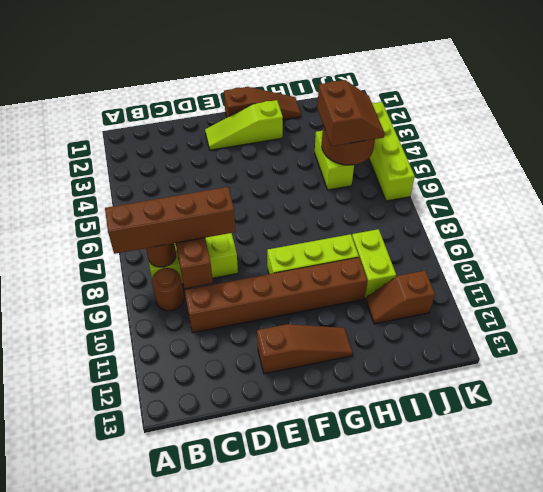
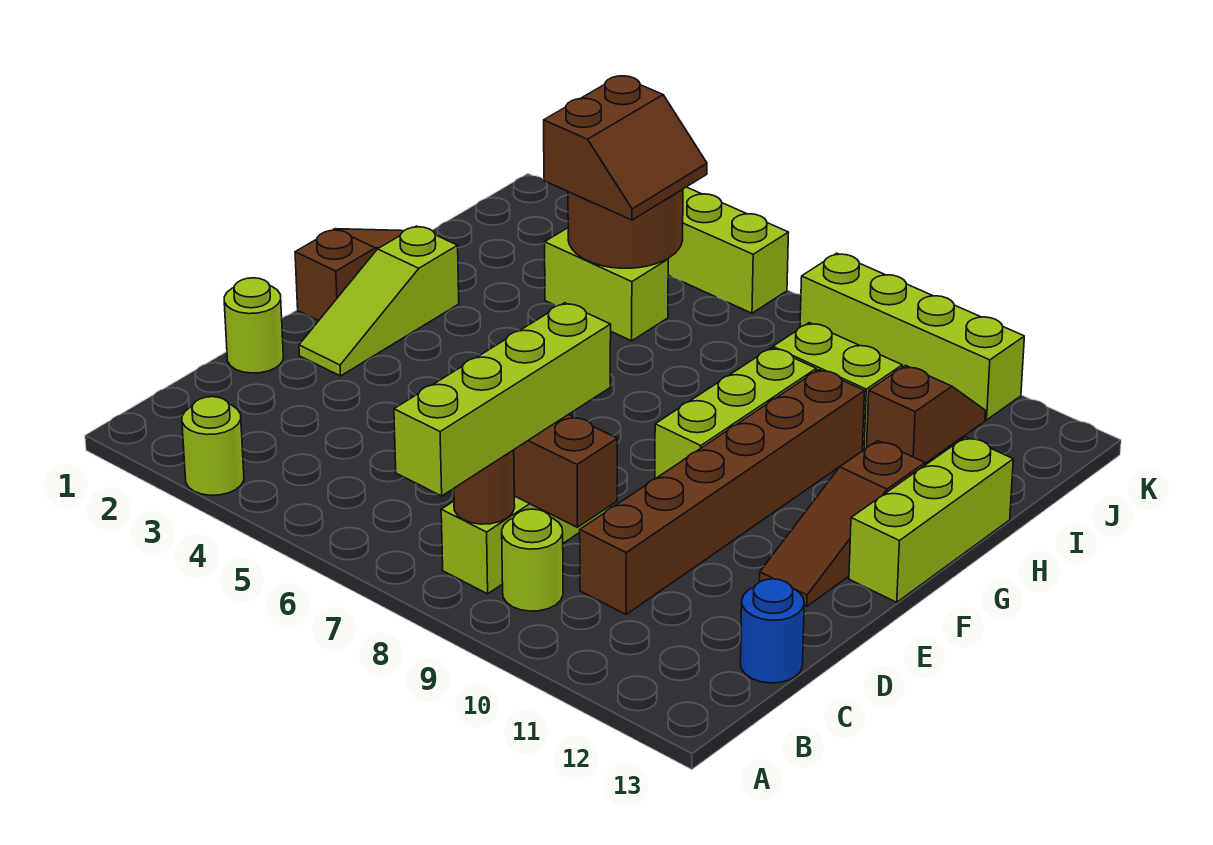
none -> lime round brick A3 level 1
brown brick A8:D8 level 3 -> lime brick A8:D8 level 3
brown round brick B9 level 1 -> lime round brick B9 level 1
none -> blue round brick C13 level 1
none -> lime round brick D1 level 1
brown slope E12:G12 level 1 top E -> brown slope E12:G12 level 1 top G
none -> lime brick F13:H13 level 1
brown slope I4:J5 level 3 top I -> brown slope I4:J5 level 3 top 4
brown slope I11:J11 level 1 top J -> brown slope I11:J11 level 1 top I
none -> lime brick K8:K11 level 1

